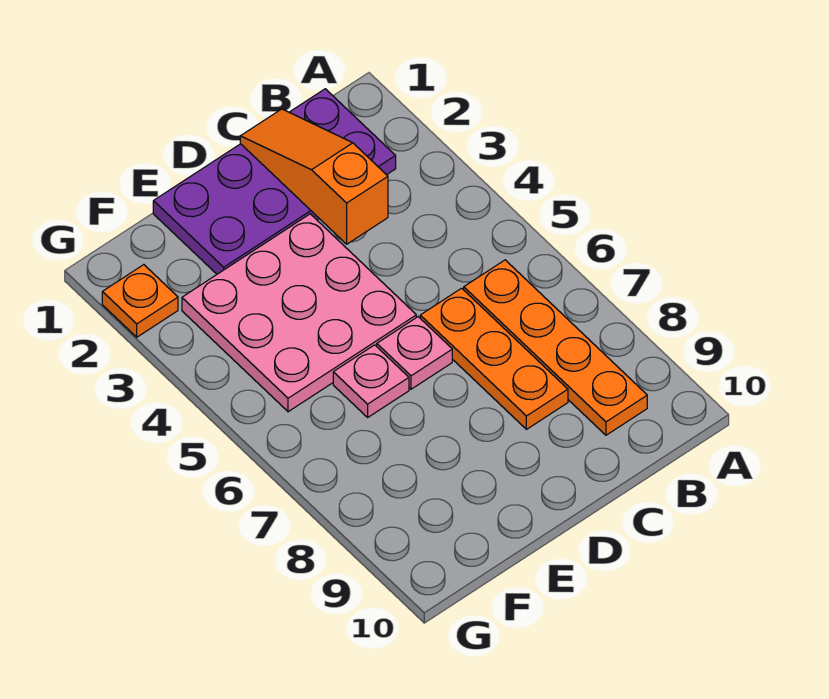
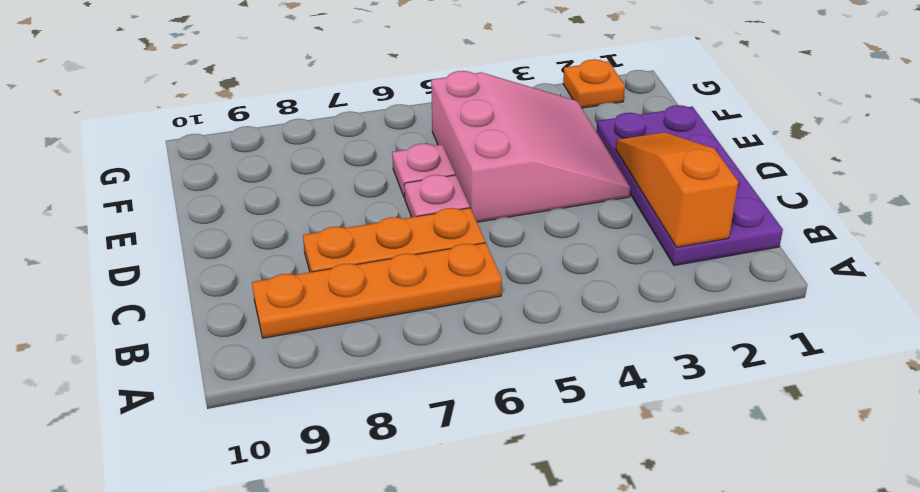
orange slope C1:C3 level 2 top 3 -> orange slope B2:D2 level 2 top B
pink plate D3:F5 level 1 -> pink slope D3:F5 level 1 top 5

